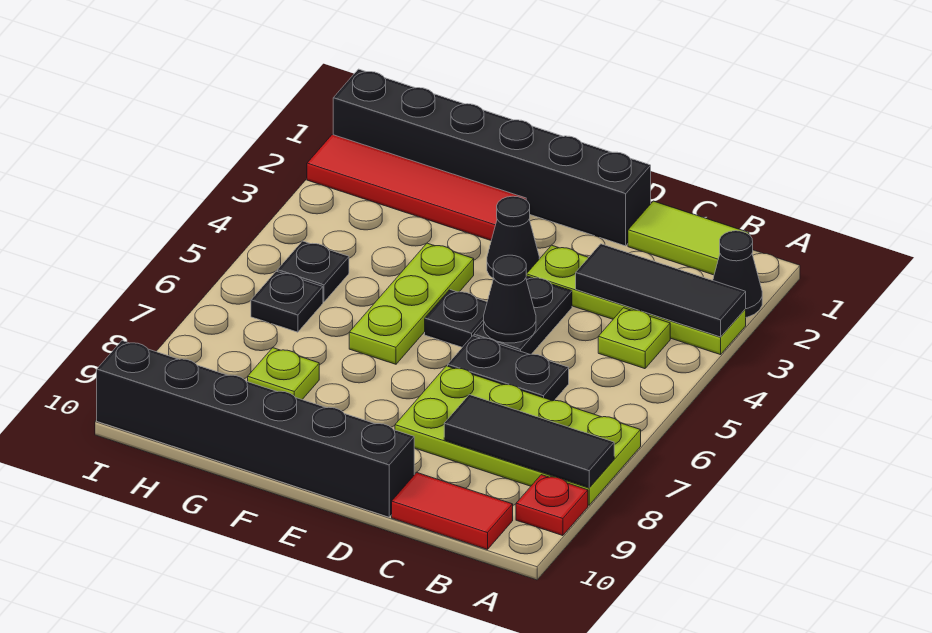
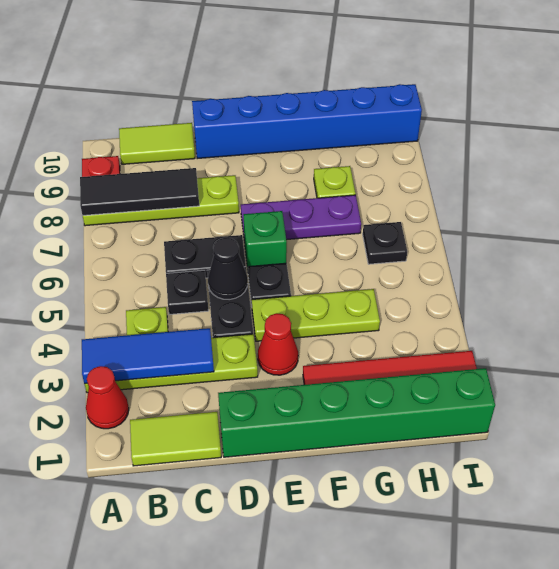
black cone A2 level 1 -> red cone A2 level 1
black tile A3:C3 level 2 -> blue tile A3:C3 level 2
lime plate A7:D8 level 1 -> lime plate A8:D8 level 1
red tile B10:C10 level 1 -> lime tile B10:C10 level 1
black brick D1:I1 level 1 -> green brick D1:I1 level 1
black brick D10:I10 level 1 -> blue brick D10:I10 level 1
black cone E3 level 1 -> red cone E3 level 1
none -> green brick E6 level 1
none -> purple plate E7:G7 level 1
lime plate F4:F6 level 1 -> lime plate E4:G4 level 1
black plate H5 level 1 -> black plate C5 level 1

